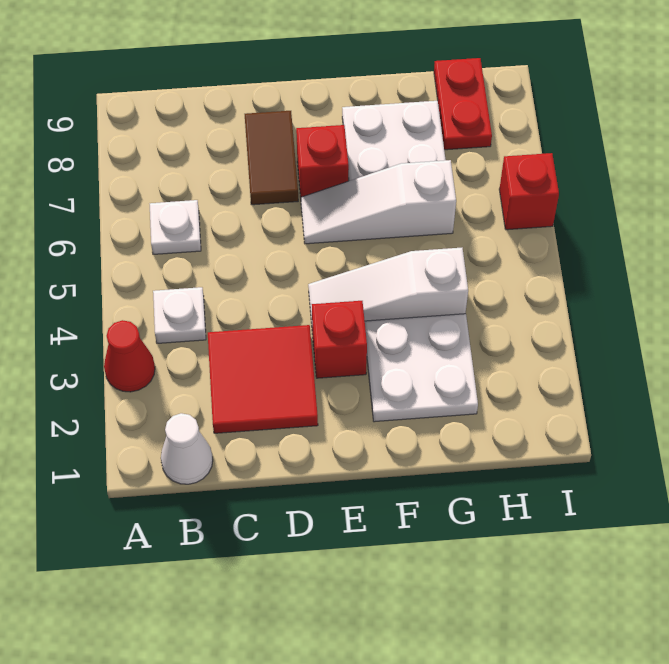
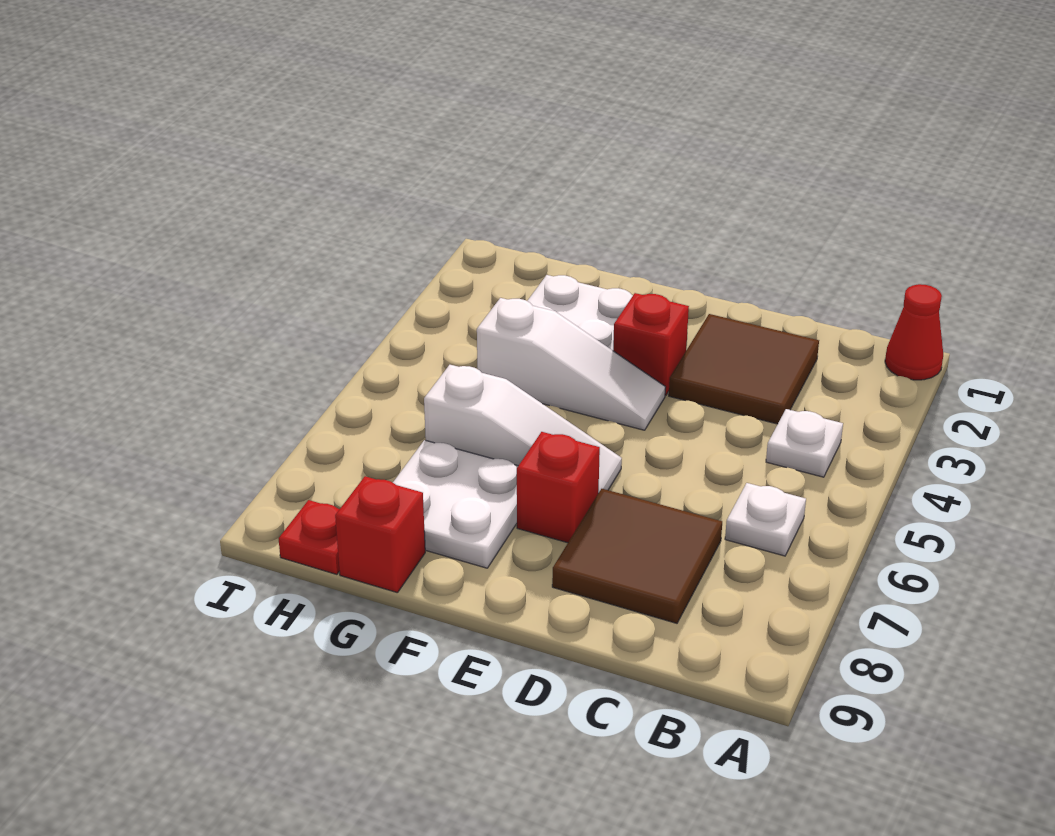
red cone A3 level 1 -> red cone A1 level 1
white cone B1 level 1 -> none
red tile C2:D3 level 1 -> brown tile C2:D3 level 1
brown tile D7:D8 level 1 -> brown tile C7:D8 level 1
red plate H8:H9 level 1 -> red plate H9 level 1
red brick I6 level 1 -> red brick G9 level 1

